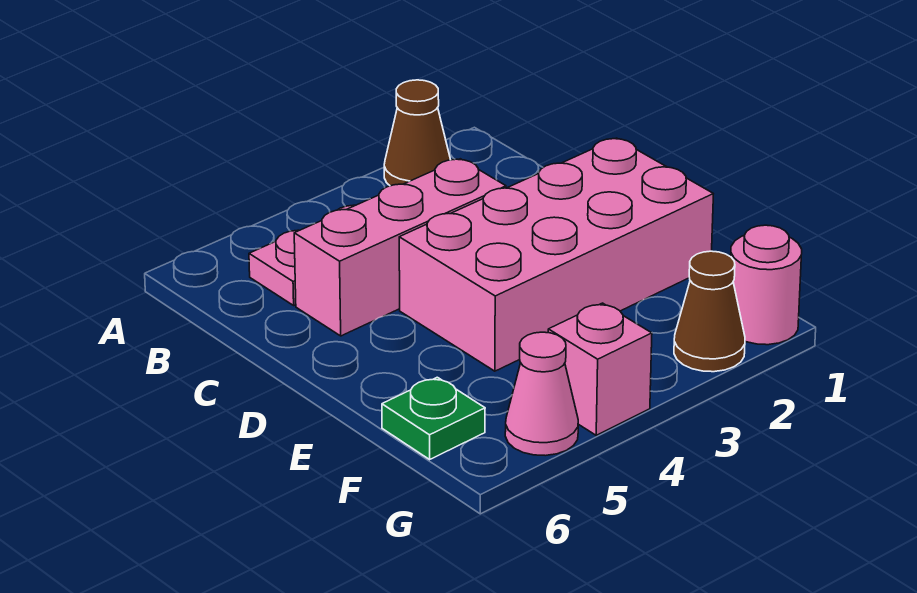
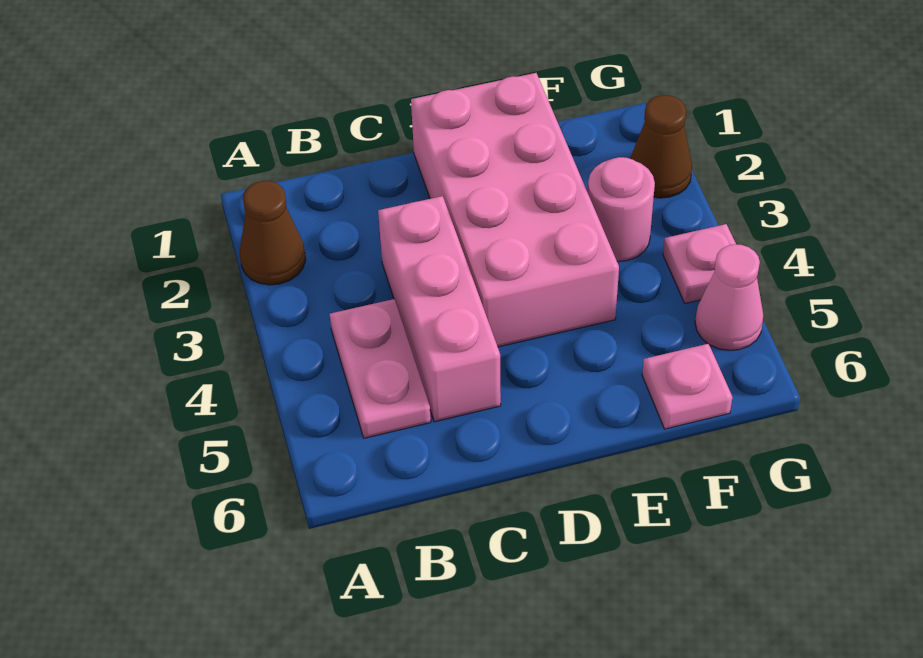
green plate F6 level 1 -> pink plate F6 level 1
pink round brick G1 level 1 -> pink round brick F3 level 1
pink brick G4 level 1 -> pink plate G4 level 1

